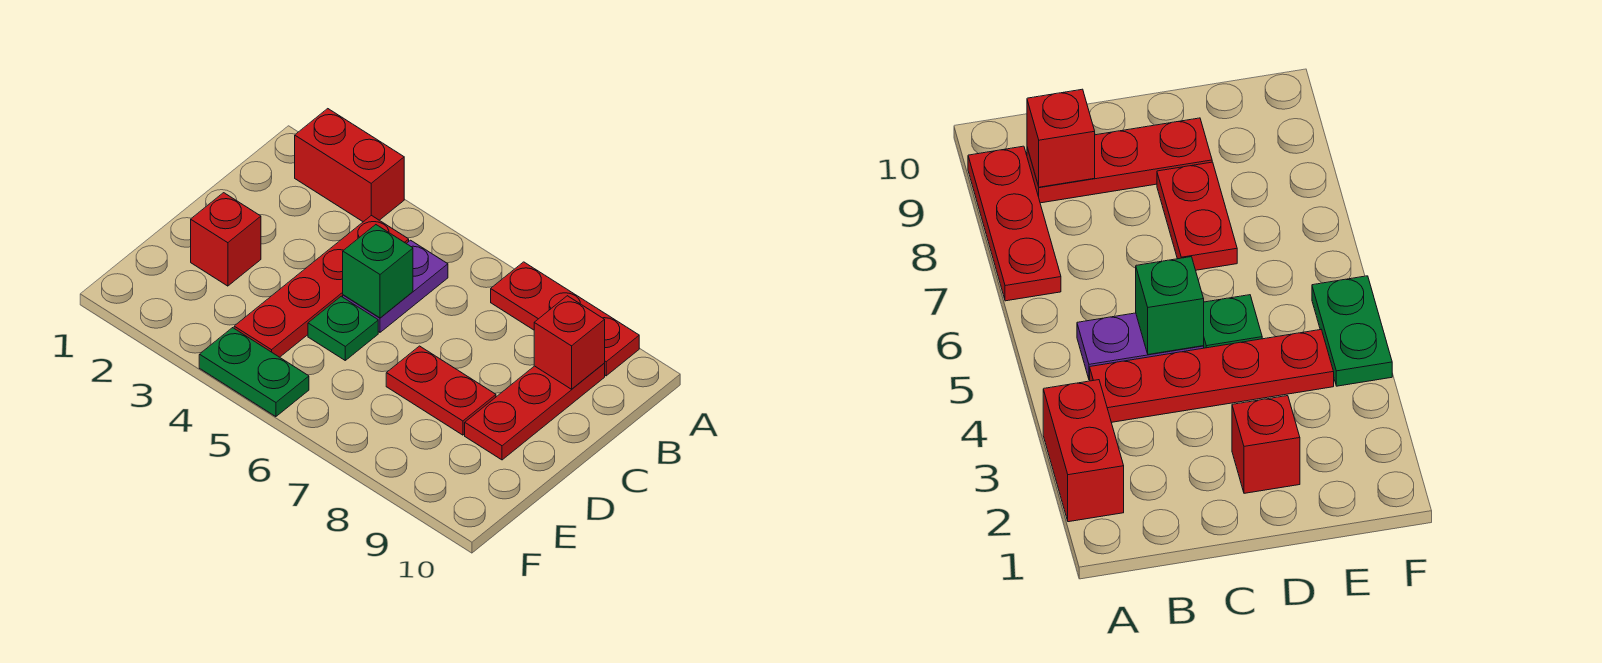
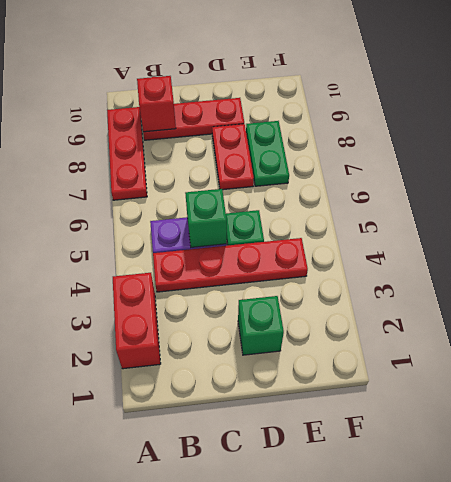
red brick D2 level 1 -> green brick D2 level 1
green plate F4:F5 level 1 -> green plate E7:E8 level 1

